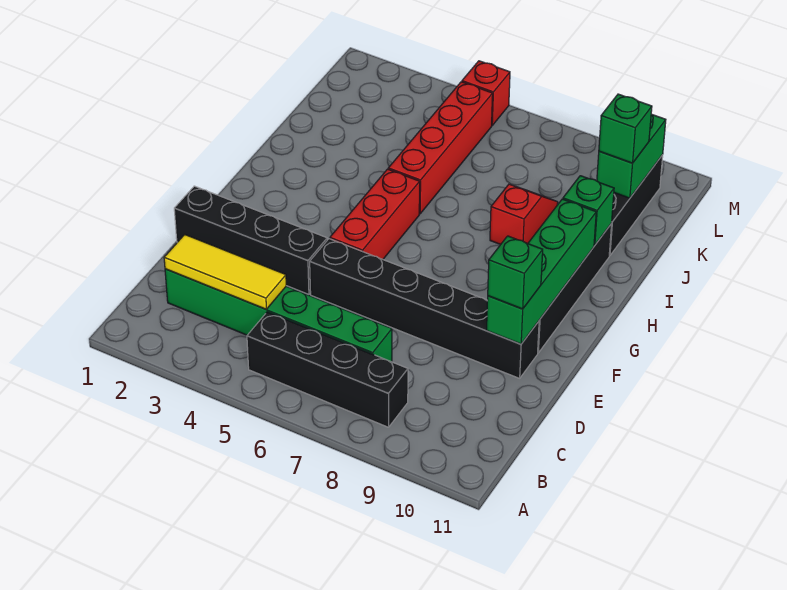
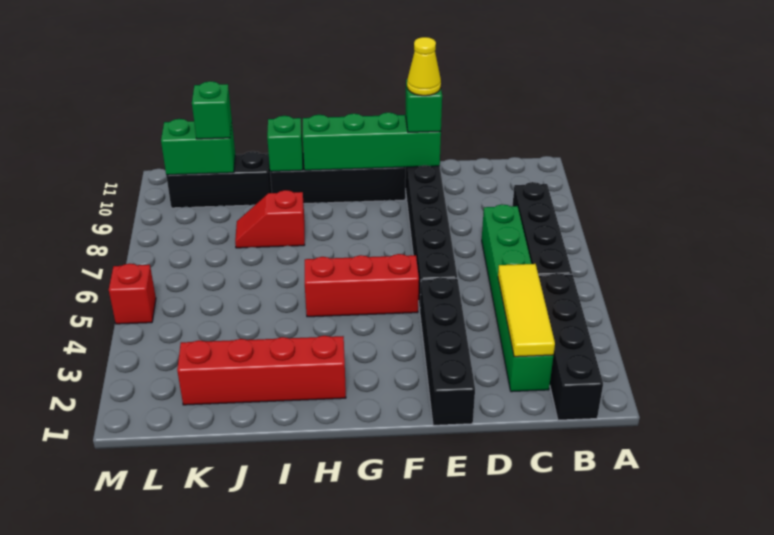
none -> black brick B1:B4 level 1
none -> yellow cone E10 level 4
red brick I5:L5 level 1 -> red brick H2:K2 level 1

